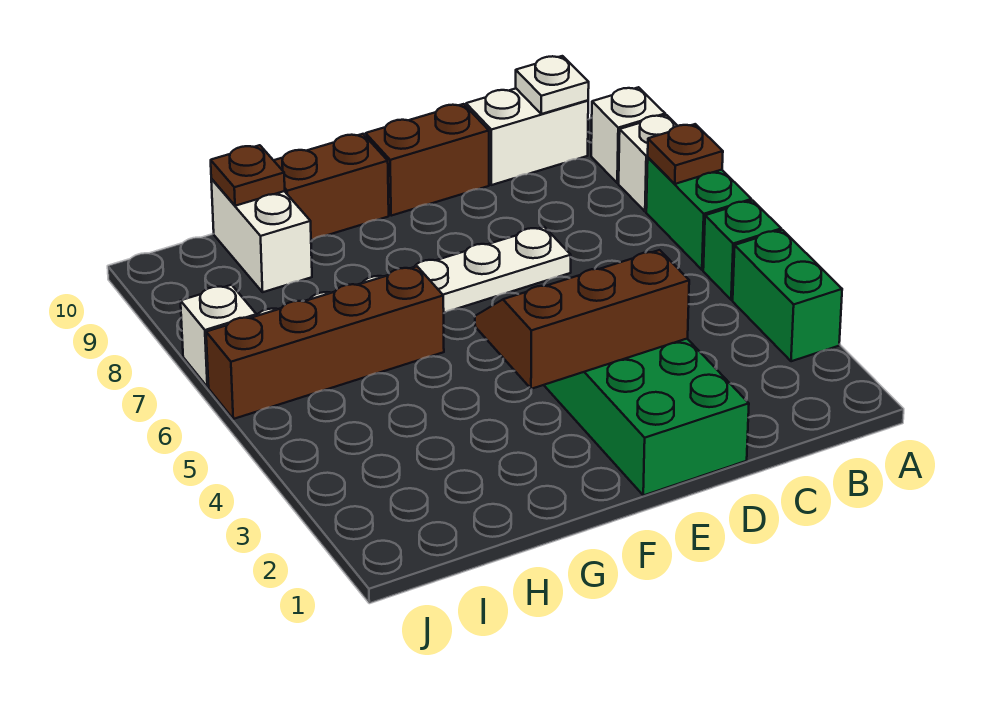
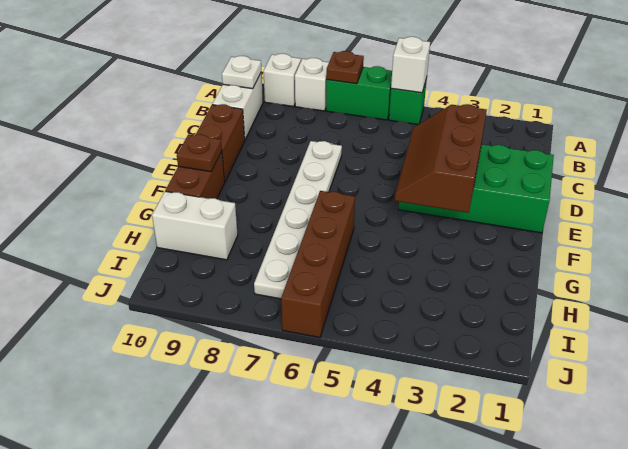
green brick A3:A4 level 1 -> none
brown plate H10 level 2 -> brown plate F10 level 2
white brick J7 level 1 -> white brick A5 level 2

